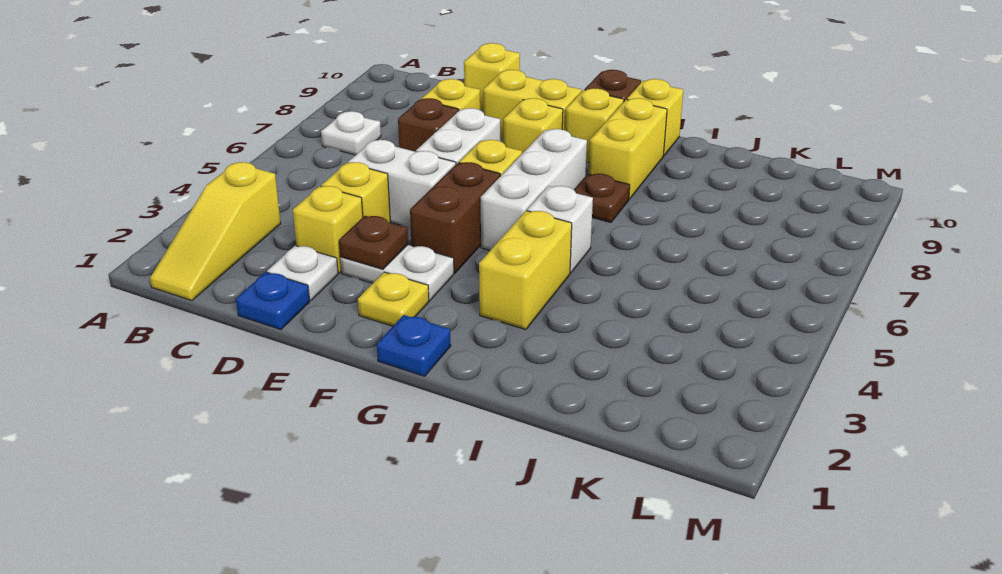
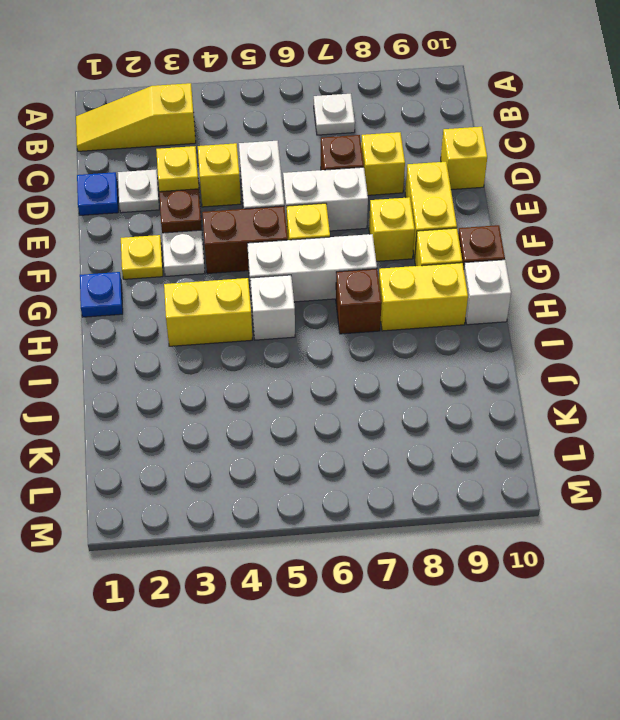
brown plate H7 level 1 -> brown brick H7 level 1
yellow brick H10 level 1 -> white brick H10 level 1

